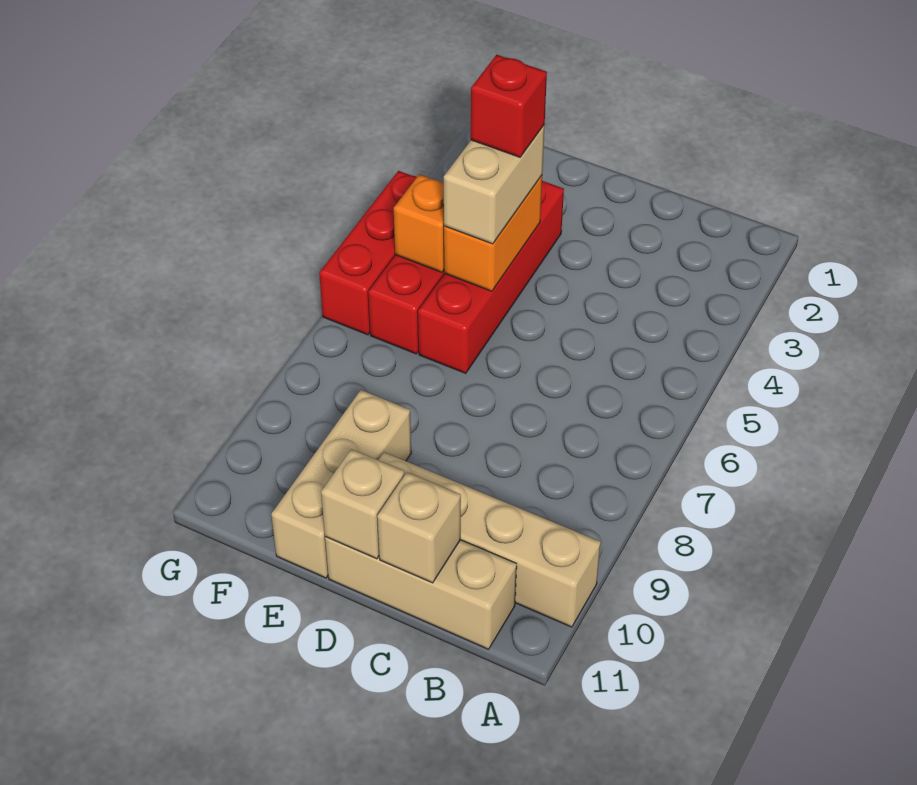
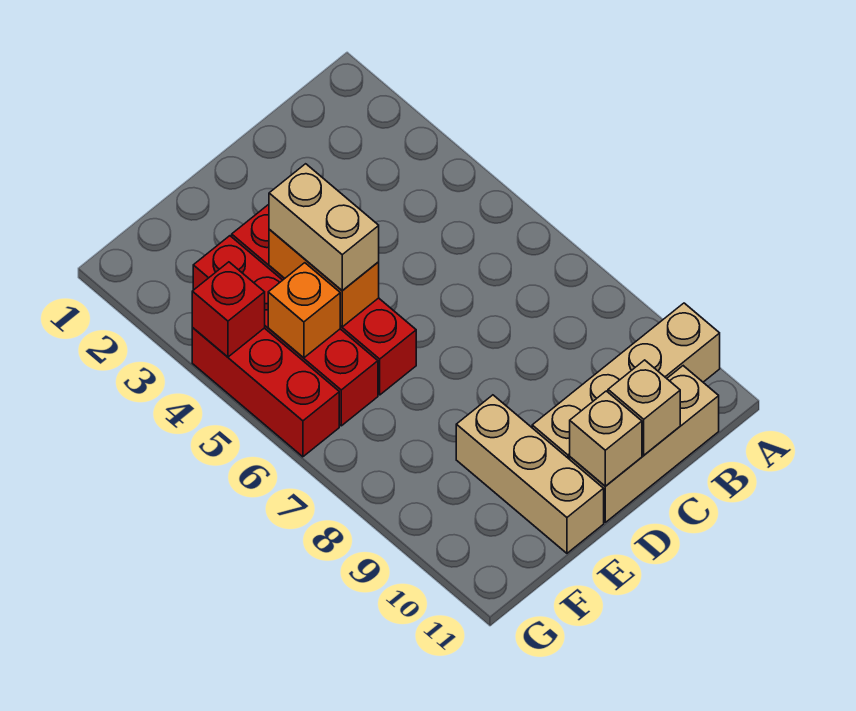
red brick E4 level 4 -> red brick G4 level 2

